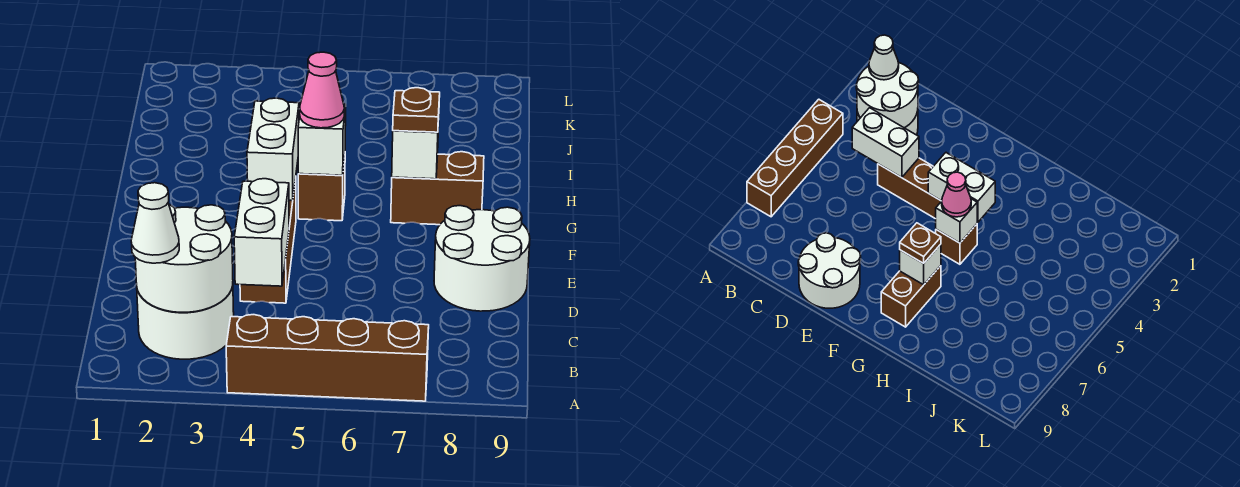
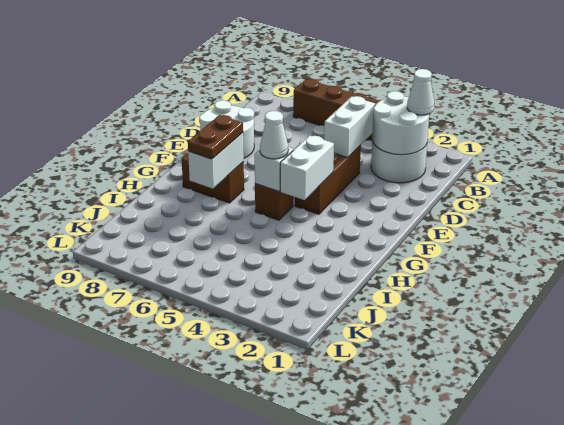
pink cone G5 level 3 -> white cone G5 level 3
white brick G7 level 2 -> white brick G7:H7 level 2
brown plate G7 level 3 -> brown plate G7:H7 level 3

